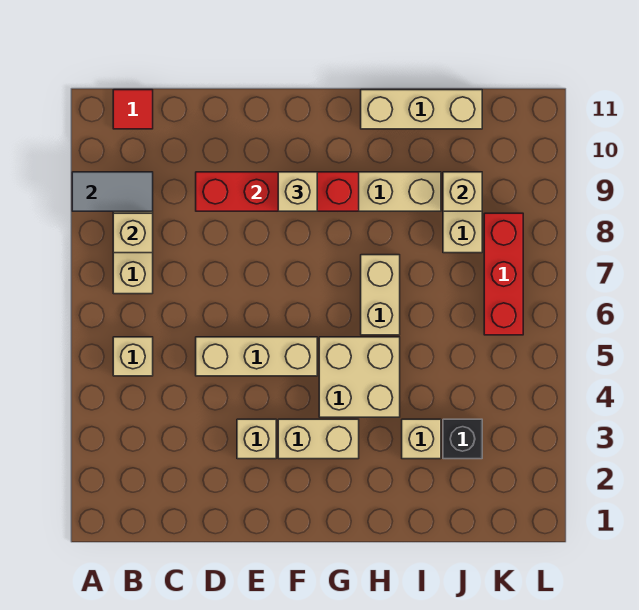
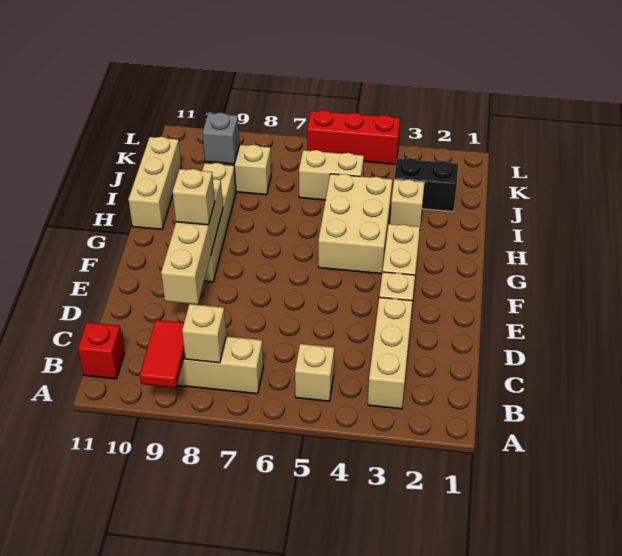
grey tile A9:B9 level 2 -> red tile A9:B9 level 2
red tile B11 level 1 -> red brick B11 level 1
tan brick D5:F5 level 1 -> tan brick B3:D3 level 1
red brick D9:G9 level 2 -> tan brick D9:G9 level 2
tan brick G4:H5 level 1 -> tan brick G4:I5 level 1
tan brick H6:H7 level 1 -> tan brick J5:J6 level 1
black brick J3 level 1 -> black brick J2:J3 level 1
tan brick J9 level 2 -> grey brick J9 level 2
red brick K6:K8 level 1 -> red brick L4:L6 level 1

